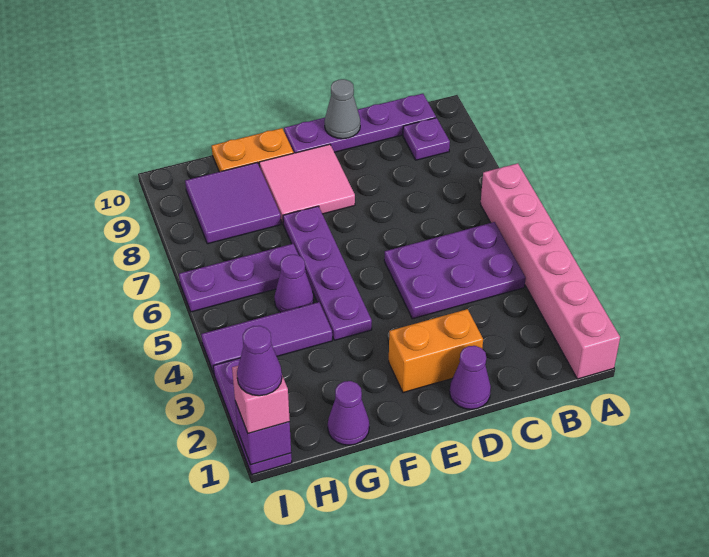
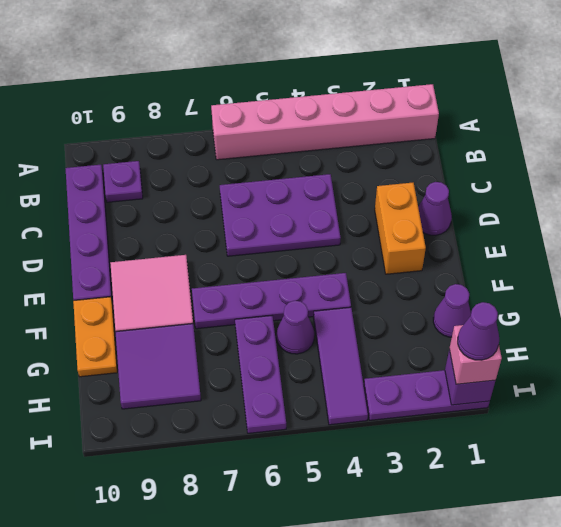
purple plate B4:D5 level 1 -> purple plate C4:D6 level 1
grey cone D10 level 2 -> none

